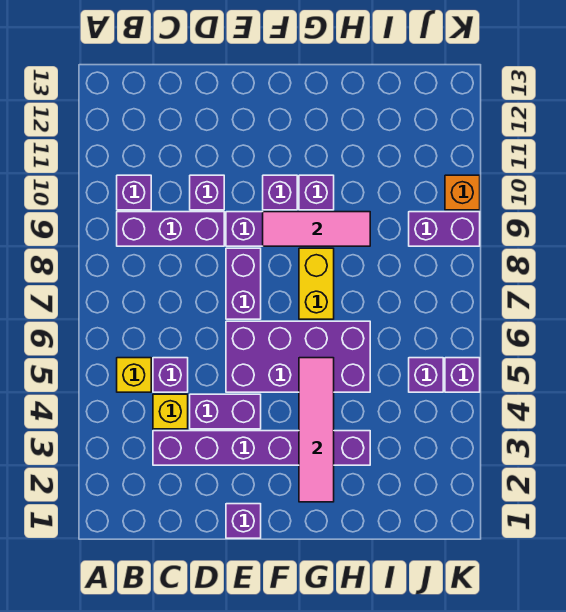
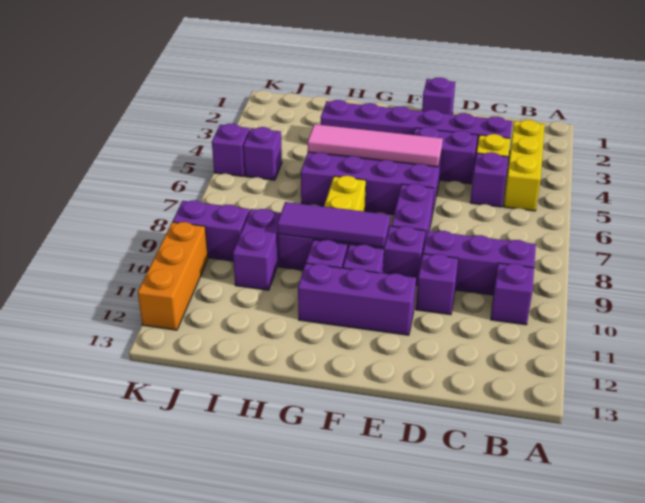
yellow brick B5 level 1 -> yellow brick B3:B5 level 1
none -> purple brick E11:G11 level 1
pink tile F9:H9 level 2 -> purple tile F9:H9 level 2
pink tile G2:G5 level 2 -> pink tile E5:H5 level 2
none -> purple brick I9:I10 level 1
orange brick K10 level 1 -> orange brick K10:K12 level 1

